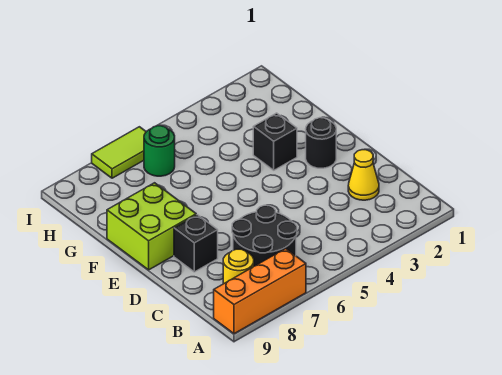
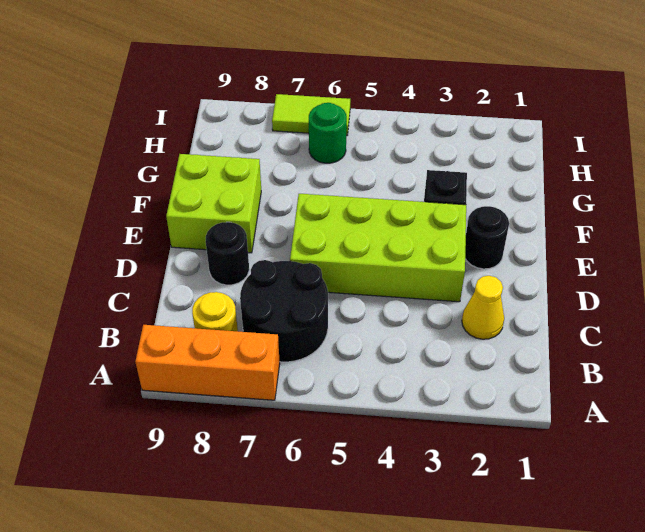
none -> lime brick D3:E6 level 1
black brick D8 level 1 -> black round brick D8 level 1

